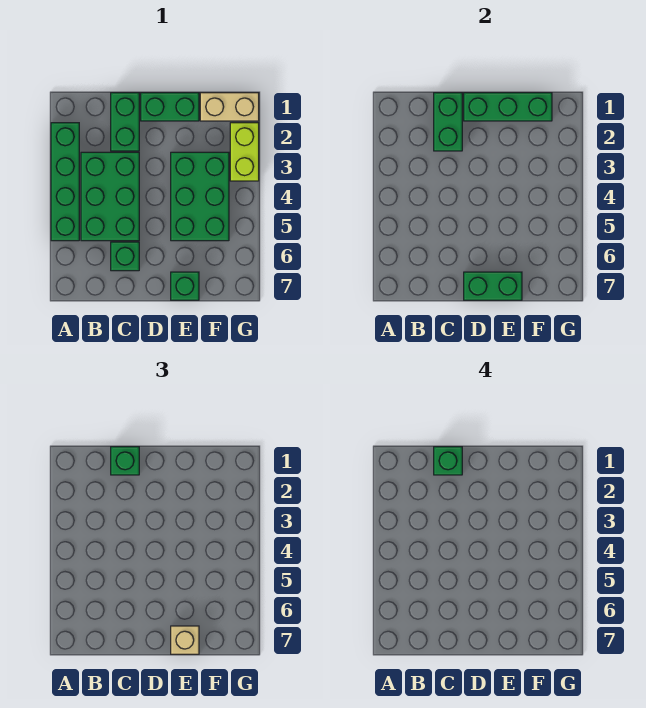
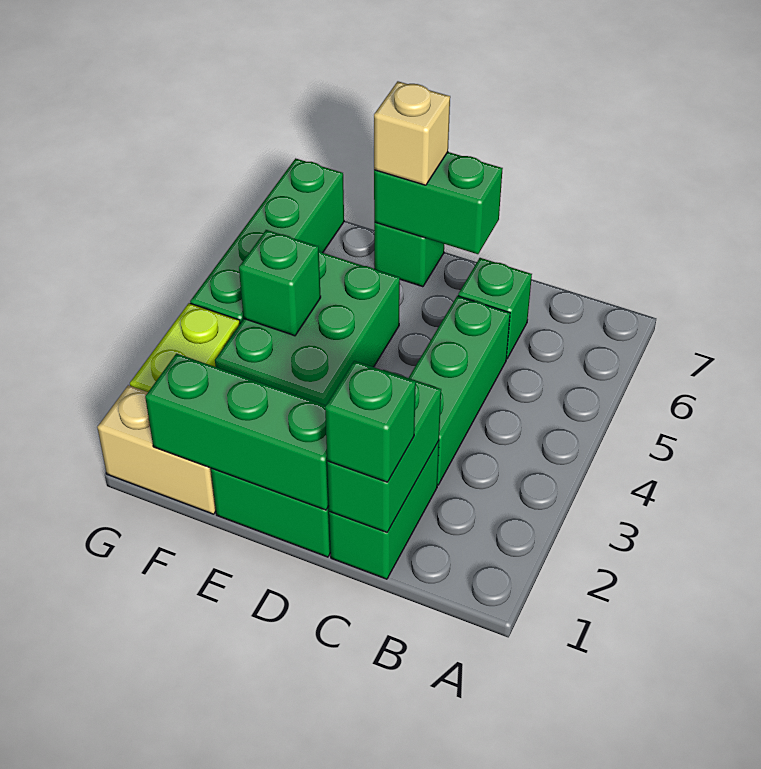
green brick A2:A5 level 1 -> green brick G4:G7 level 1
green brick B3:C5 level 1 -> green brick C3:C5 level 1
green brick C1 level 4 -> green brick F4 level 2

